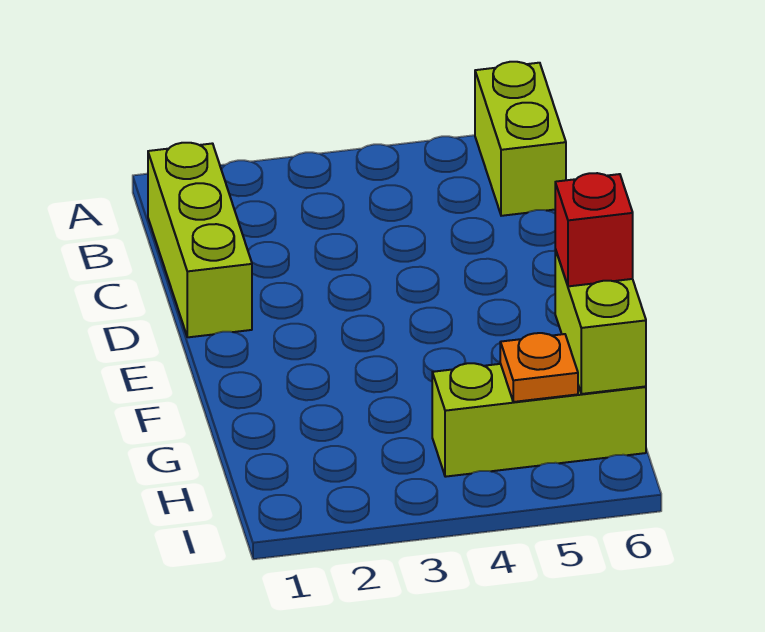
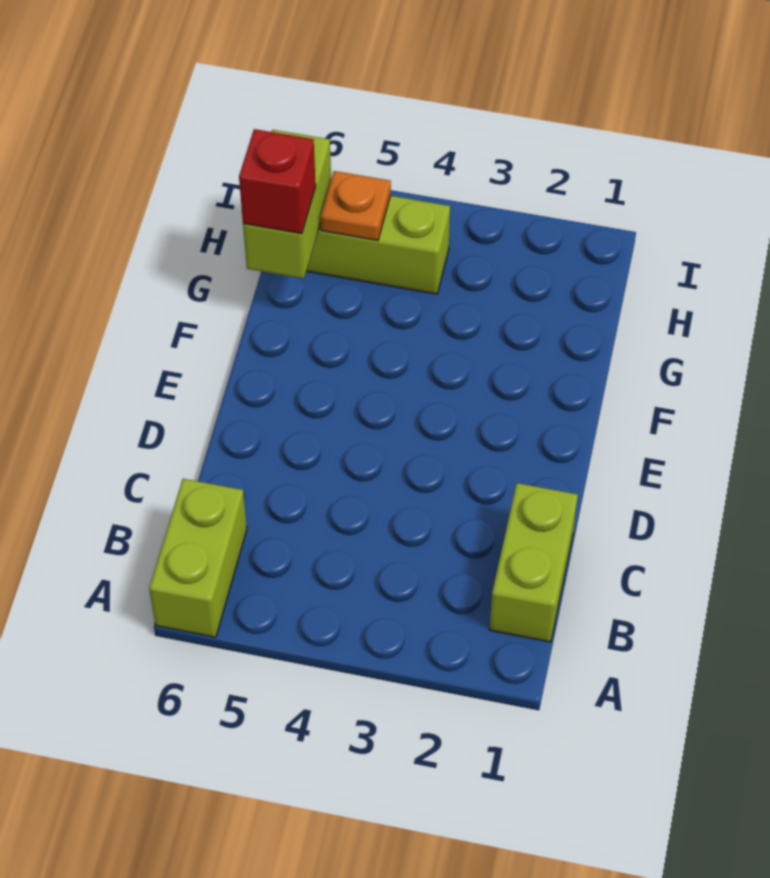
lime brick B1:D1 level 1 -> lime brick B1:C1 level 1

